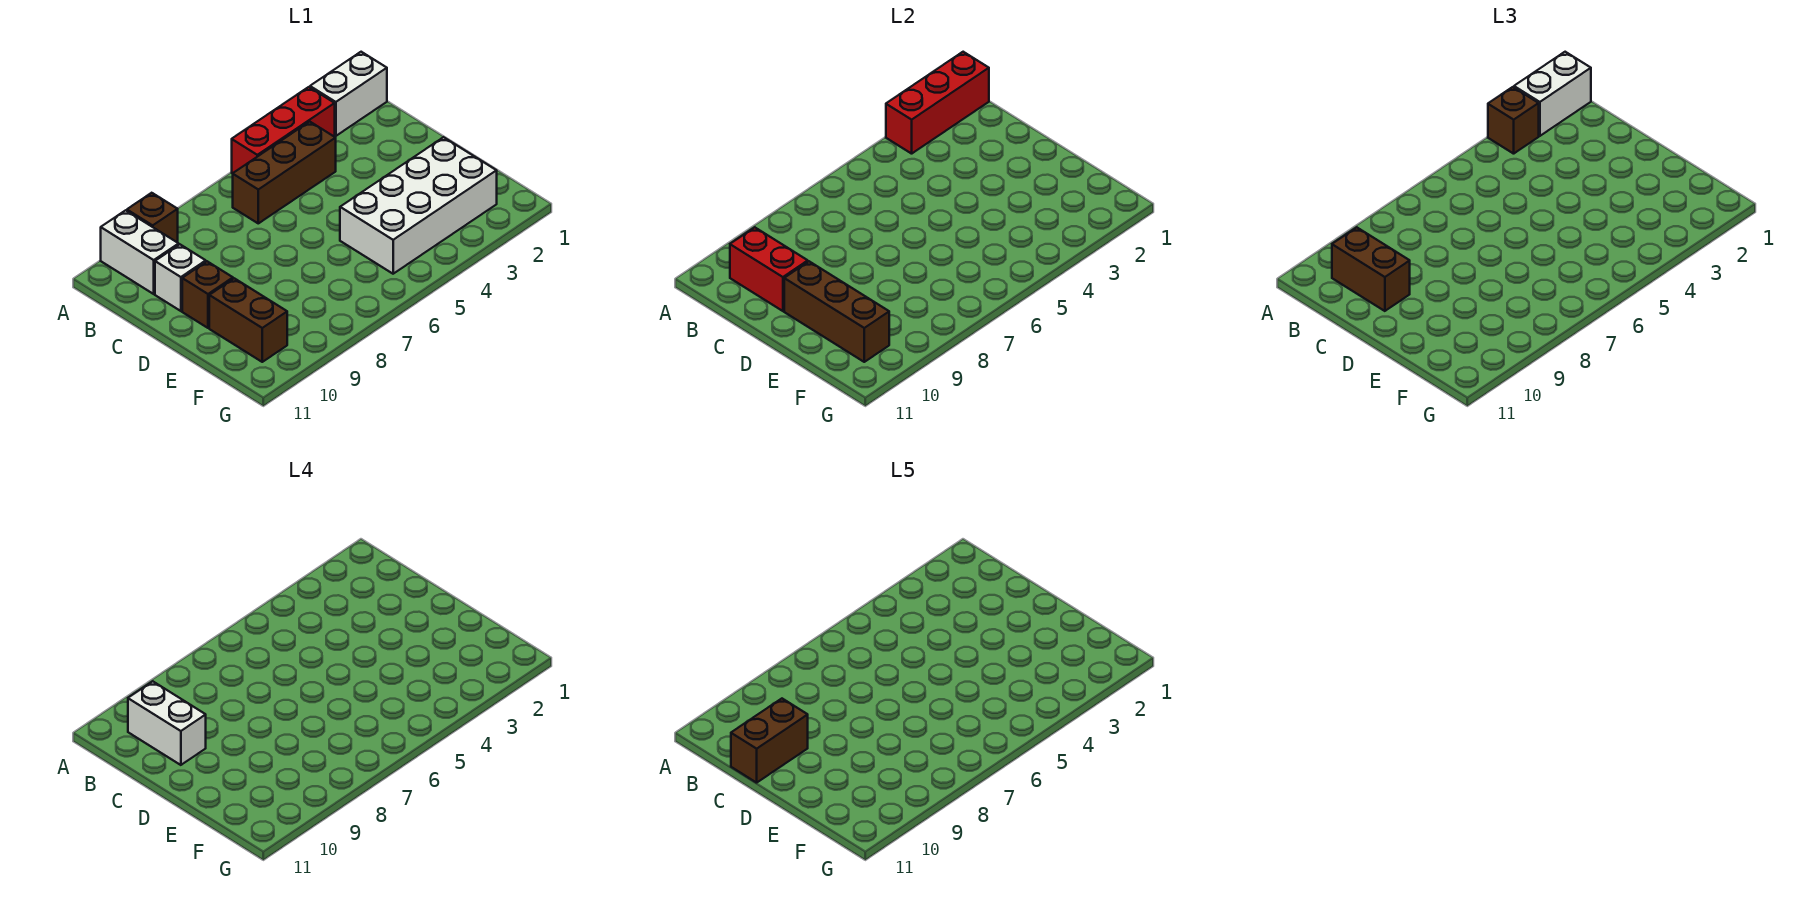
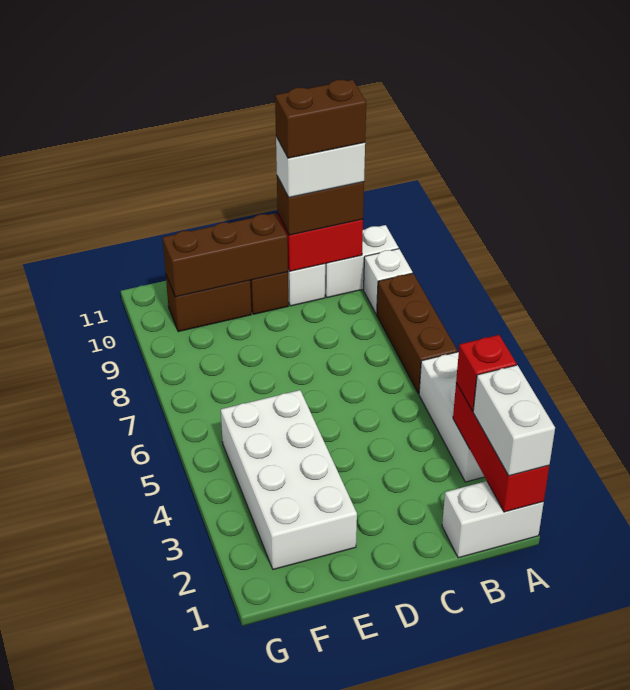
white brick A1:A2 level 1 -> white brick A1:B1 level 1
red brick A3:A5 level 1 -> white brick A3:A5 level 1
brown brick A3 level 3 -> red brick A3 level 3
brown brick A9 level 1 -> white brick A9 level 1
brown brick B4:B6 level 1 -> brown brick A6:A8 level 1
brown brick C10:C11 level 5 -> brown brick B10:C10 level 5

